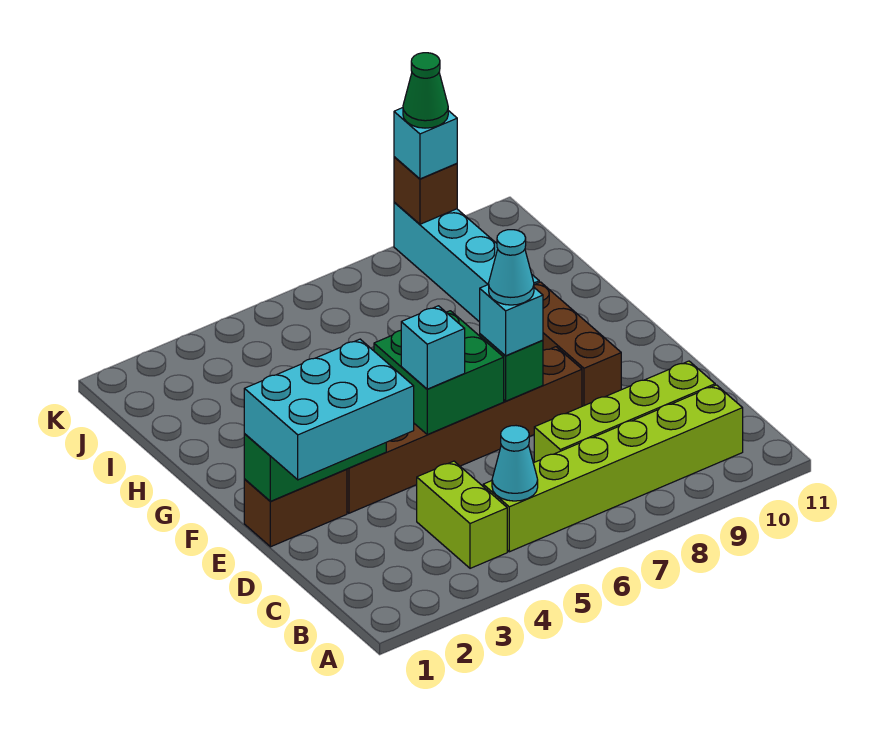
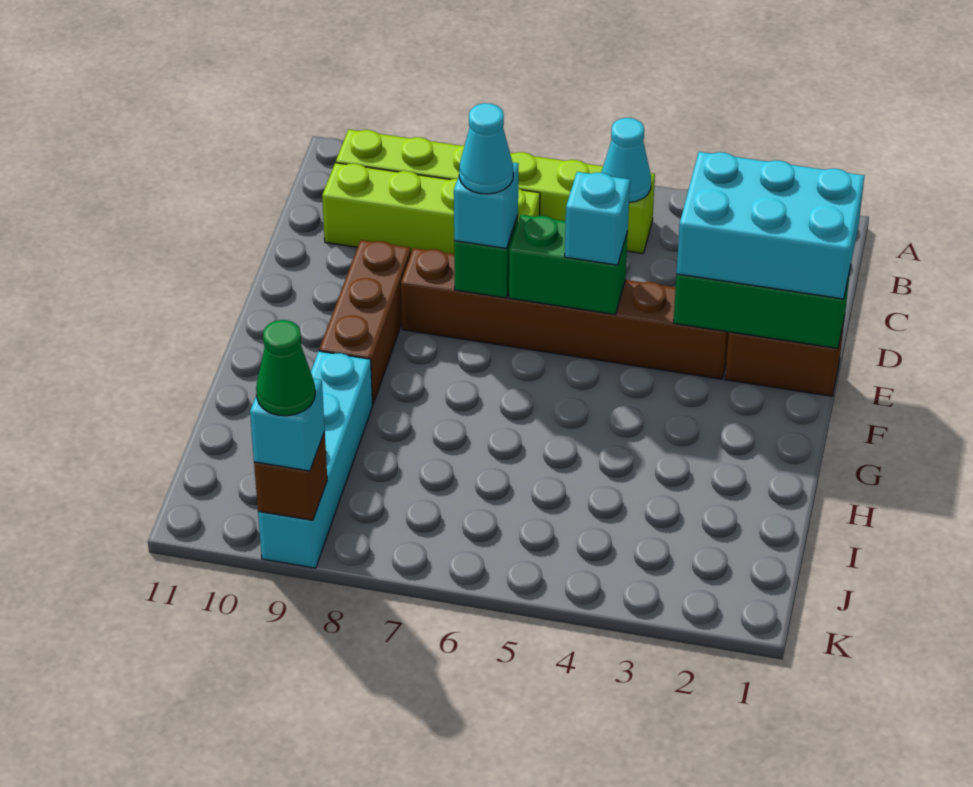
lime brick B4:C4 level 1 -> none
green brick E5:F6 level 2 -> green brick E5:E6 level 2

